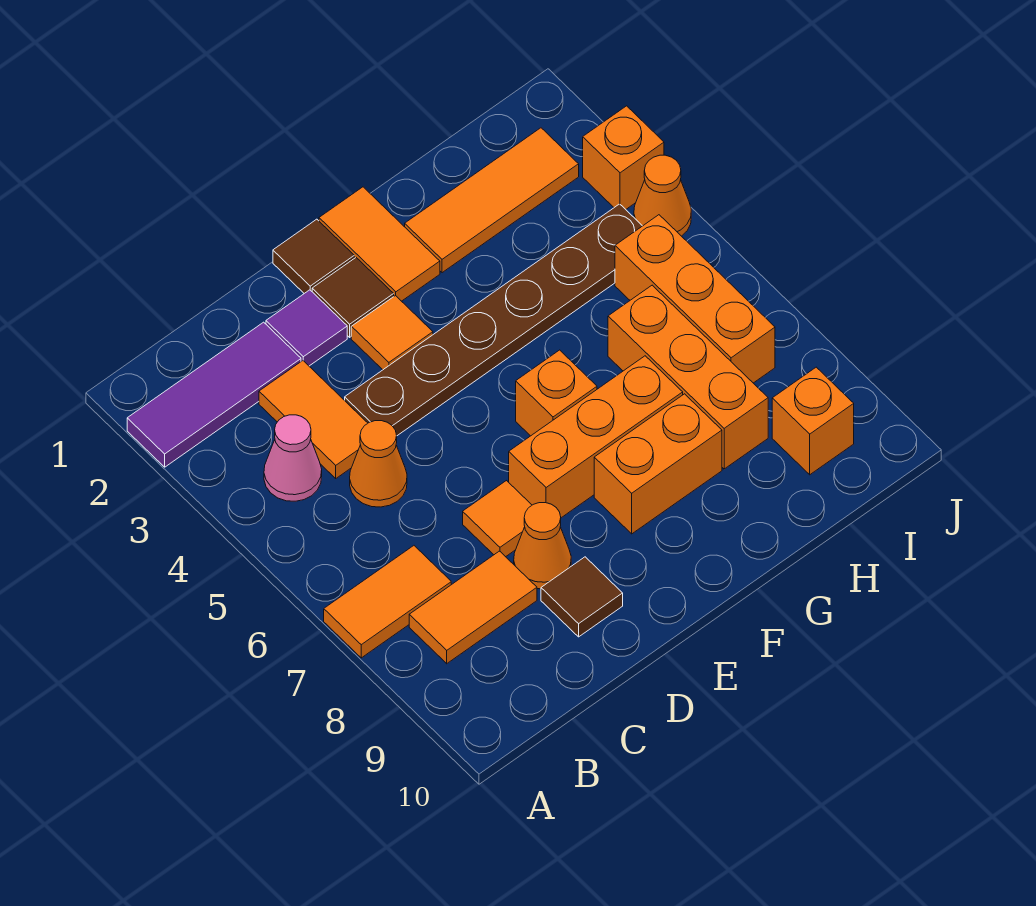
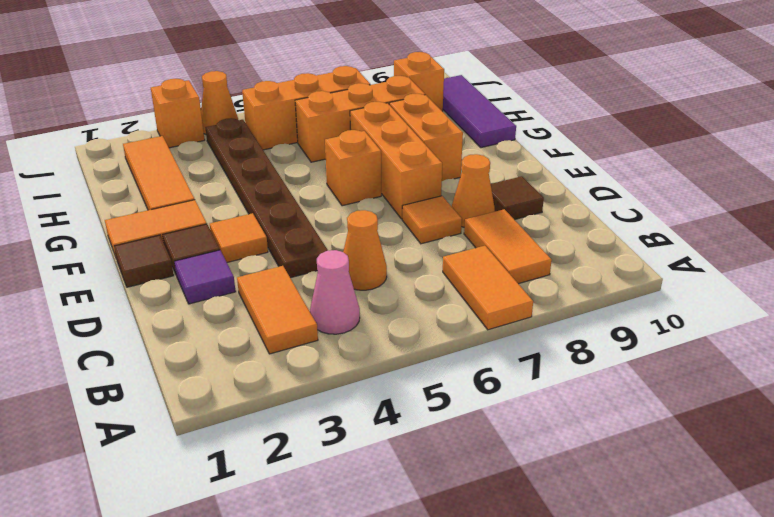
purple tile A2:C2 level 1 -> purple tile G10:I10 level 1
orange tile C3:C4 level 1 -> orange tile B3:C3 level 1

